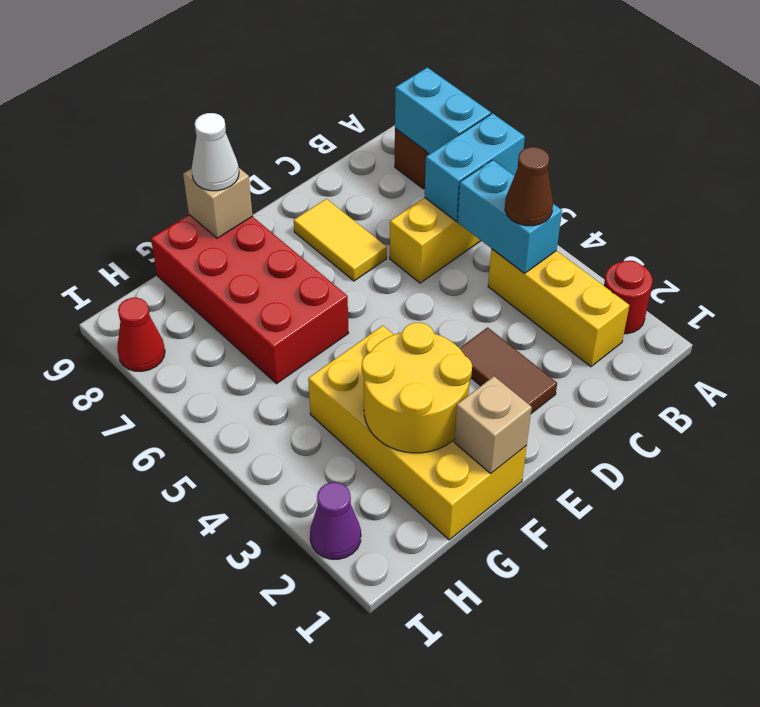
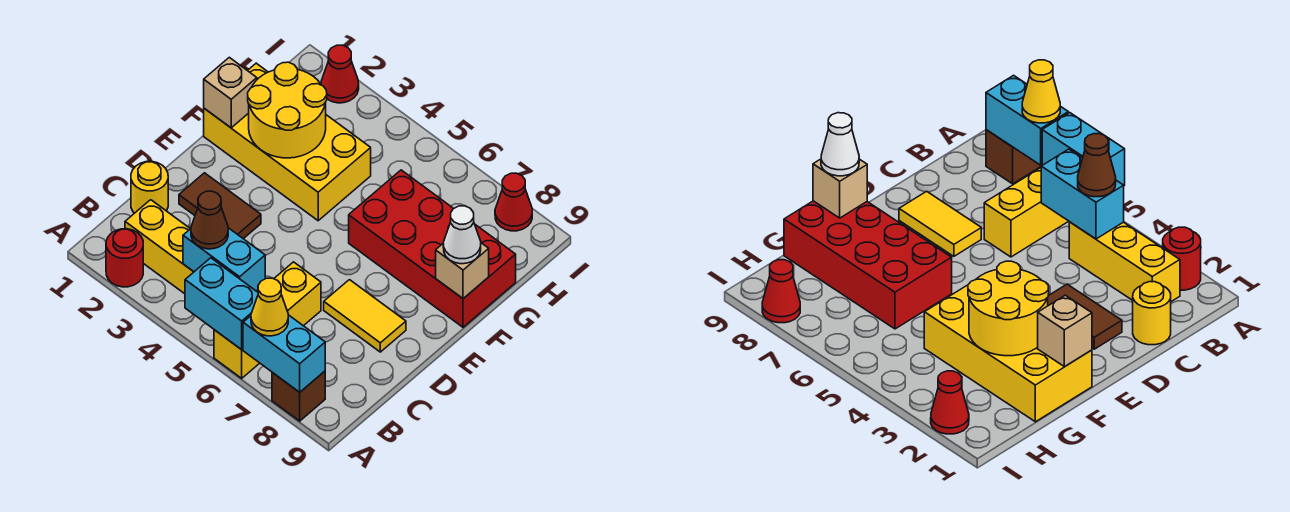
cyan brick A6:B6 level 2 -> cyan brick A5:A6 level 2
none -> yellow cone A7 level 3
none -> yellow round brick C1 level 1
purple cone I2 level 1 -> red cone I2 level 1

